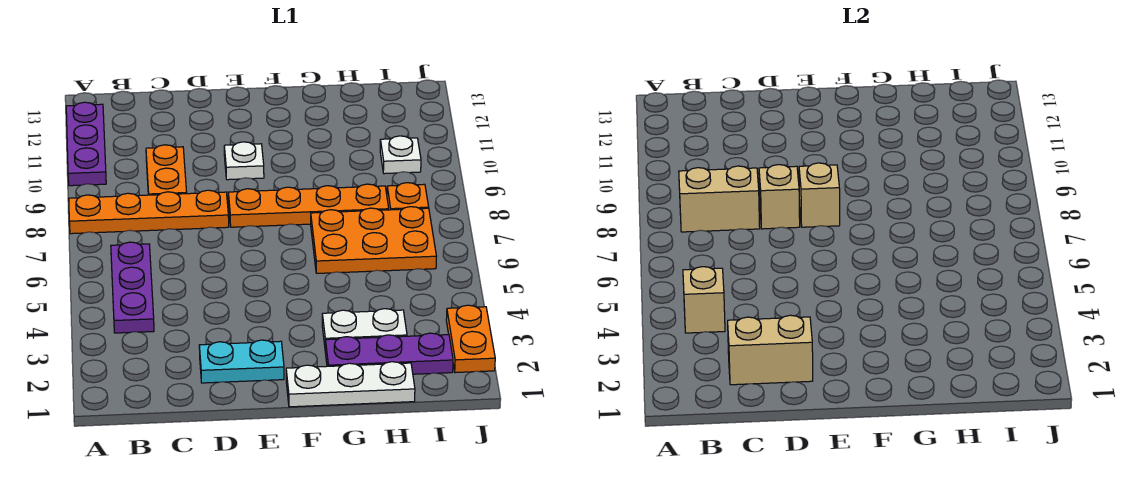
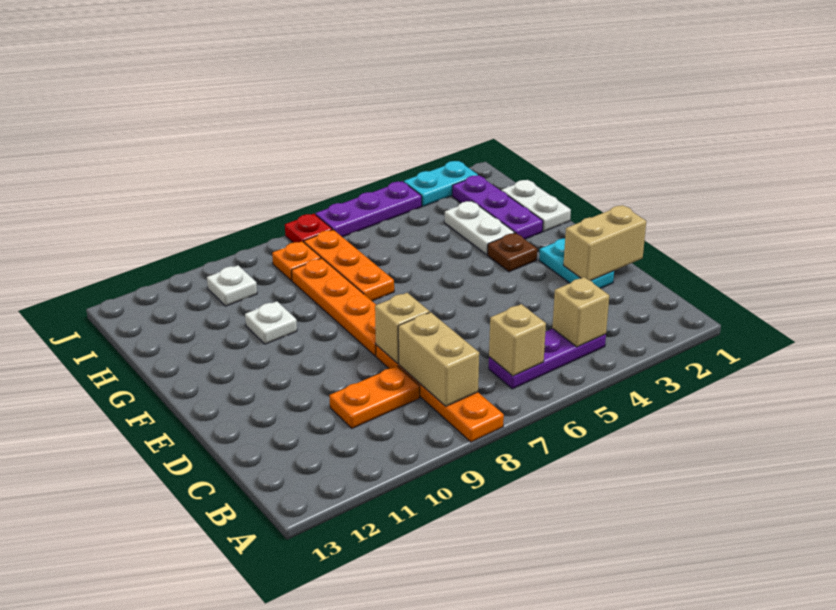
purple plate A10:A12 level 1 -> purple plate J4:J6 level 1
tan brick C2:D2 level 2 -> tan brick D1:D2 level 2
tan brick E8 level 2 -> tan brick B6 level 2
white plate E10 level 1 -> white plate G10 level 1
white plate F1:H1 level 1 -> white plate G1:H1 level 1
none -> brown plate F3 level 1
orange plate G6:I7 level 1 -> orange plate G7:I7 level 1
orange plate J2:J3 level 1 -> cyan plate J2:J3 level 1
none -> red plate J7 level 1

